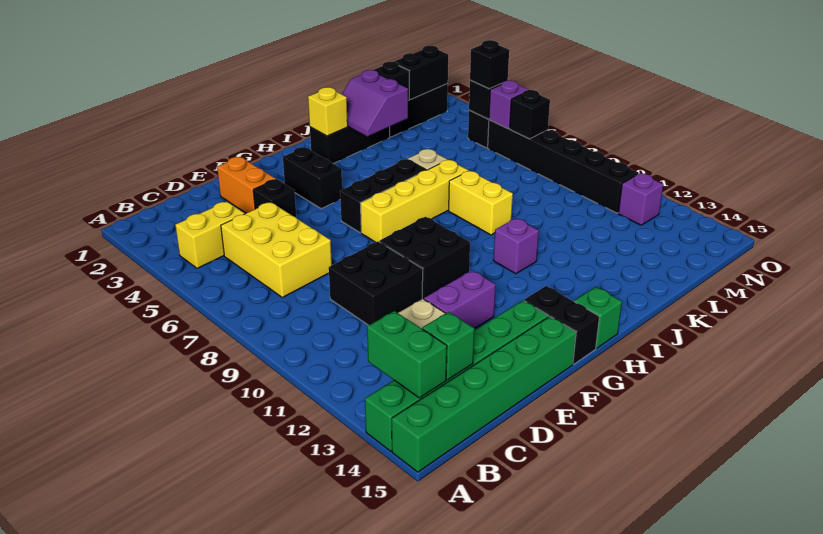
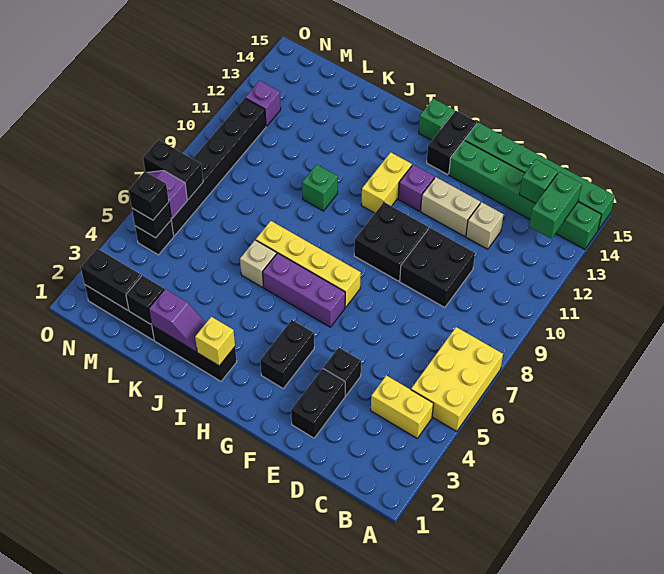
yellow brick C5:D7 level 1 -> yellow brick A5:B7 level 1
orange brick E2:E3 level 1 -> black brick E2:E3 level 1
purple brick E12:F12 level 1 -> tan brick E12:F12 level 1
black brick G6:I6 level 1 -> purple brick G6:I6 level 1
purple brick I11 level 1 -> purple brick G12 level 1
purple slope J2:K3 level 2 top K -> purple slope J2:K2 level 2 top K
yellow brick J8:J9 level 1 -> yellow brick H11:H12 level 1
none -> green brick J10 level 1
black brick N7 level 2 -> black brick N7:O7 level 2

